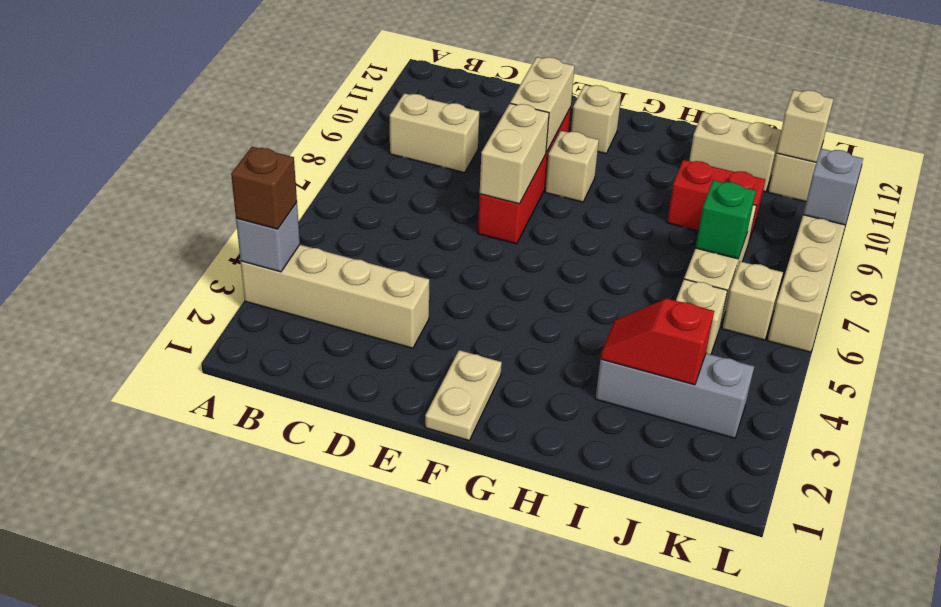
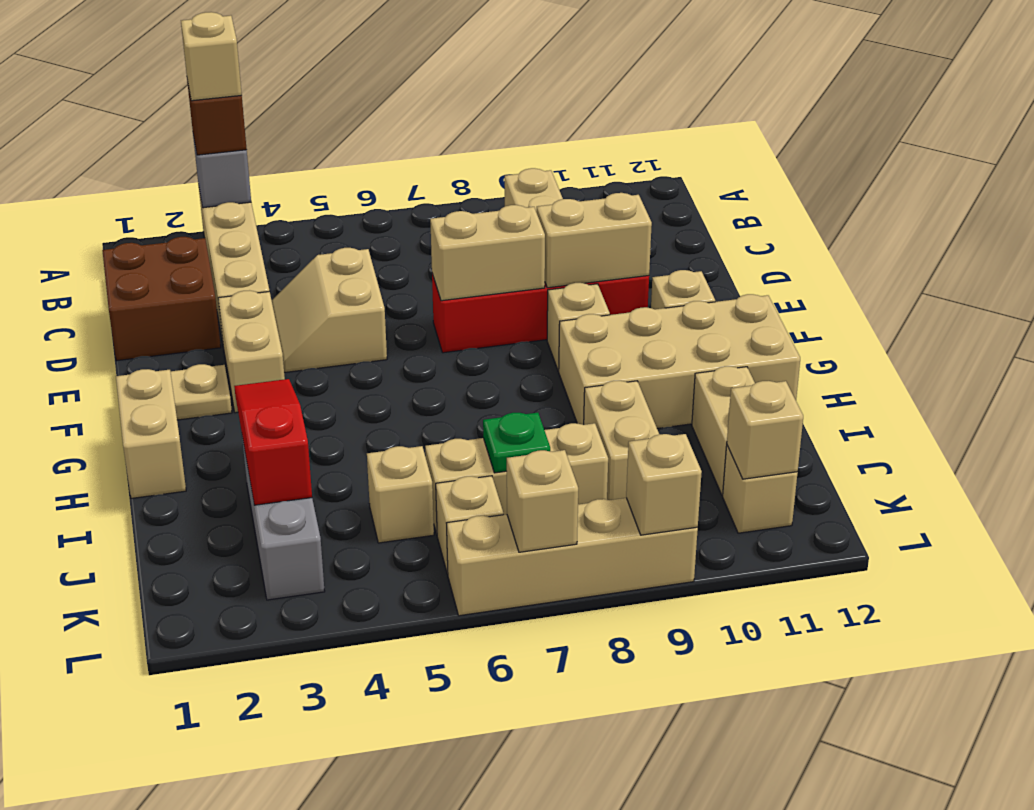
none -> tan brick A3 level 4
none -> brown brick C1:D2 level 1
none -> tan slope D4:E5 level 1 top 5
none -> tan brick E3:F3 level 1
none -> tan brick G1:H1 level 1
none -> tan brick G9:H12 level 1
red slope I3:J3 level 2 top J -> red slope H3:J3 level 2 top J
red brick I9:J9 level 1 -> tan brick I9:J9 level 1
green brick J7 level 2 -> green plate J7 level 2
none -> tan brick L7 level 2
grey brick L9 level 2 -> tan brick L9 level 2

